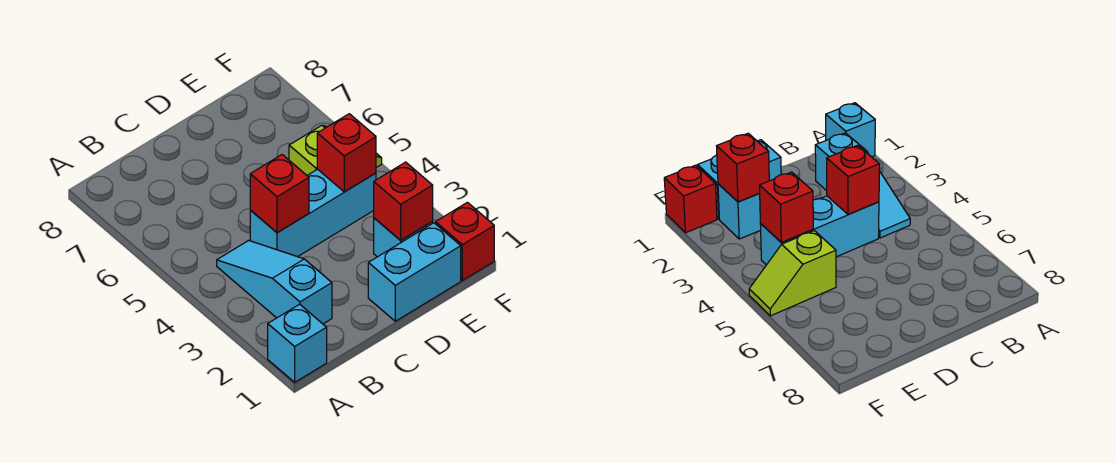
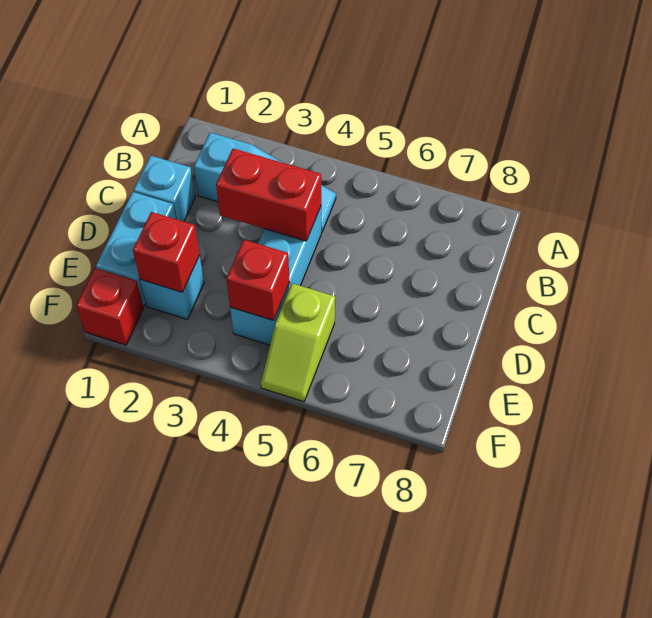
cyan brick A1 level 1 -> cyan brick C1 level 1
red brick C4 level 2 -> red brick C3:C4 level 2

